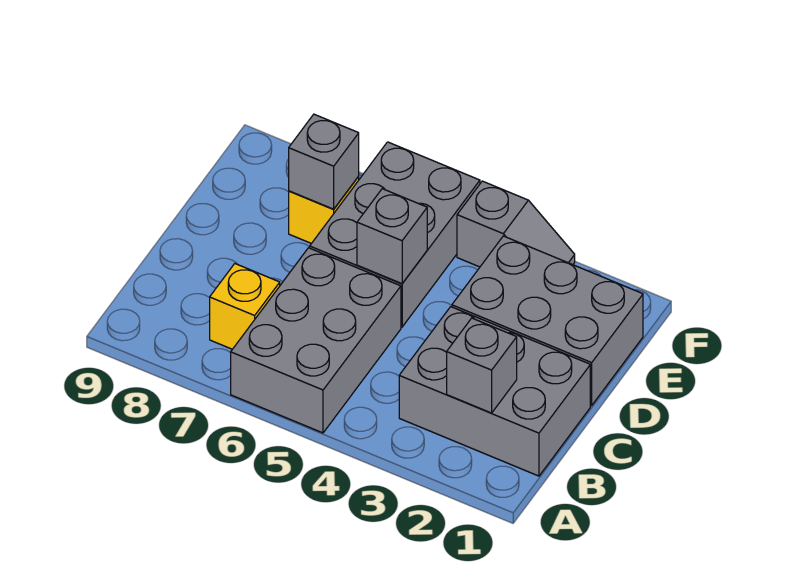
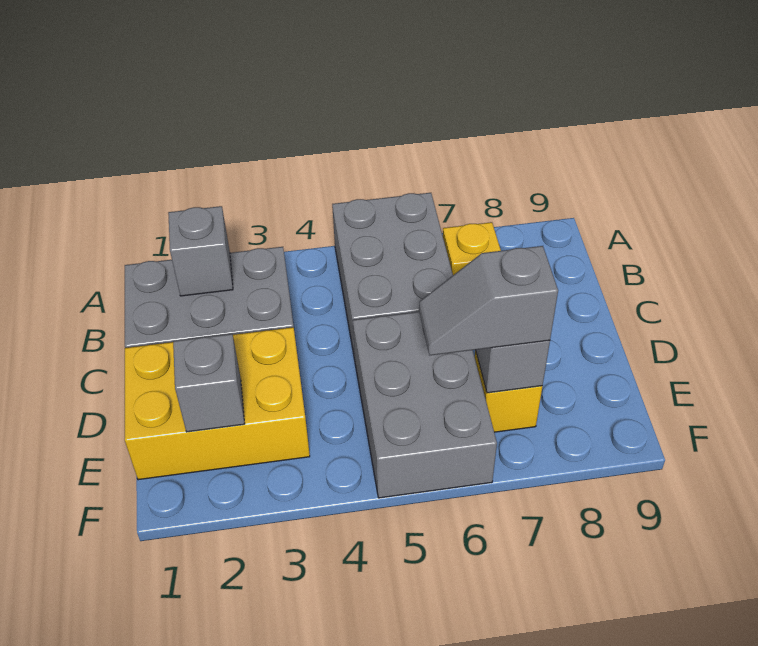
grey brick D1:E3 level 1 -> yellow brick D1:E3 level 1
grey brick D5 level 2 -> grey brick E2 level 2
grey slope F3:F4 level 1 top 4 -> grey slope E6:E7 level 3 top 7

